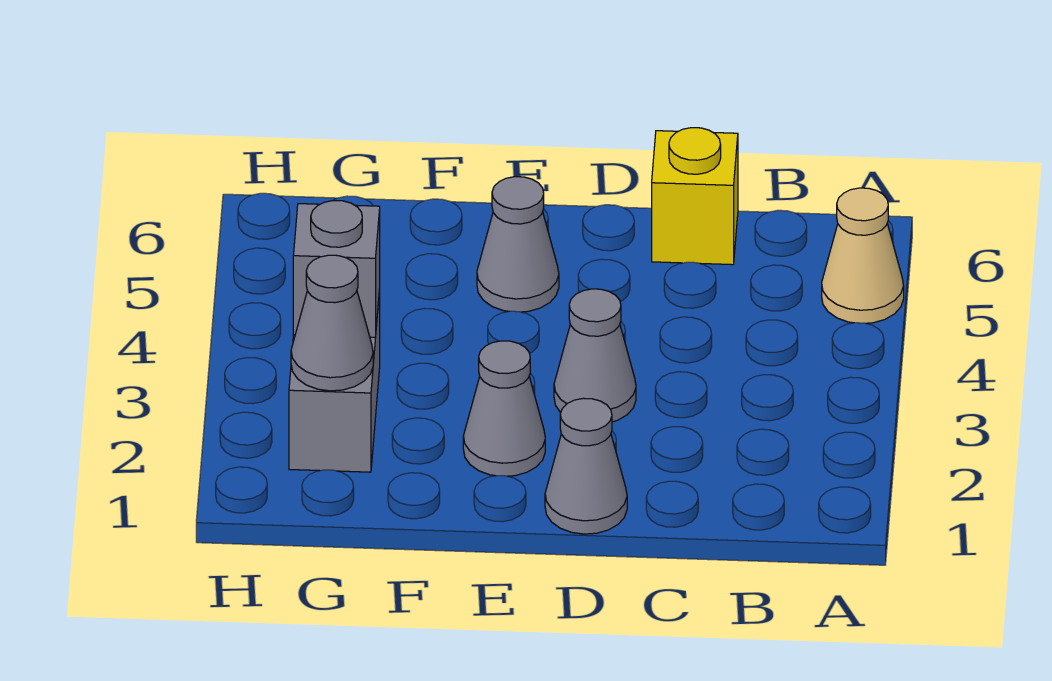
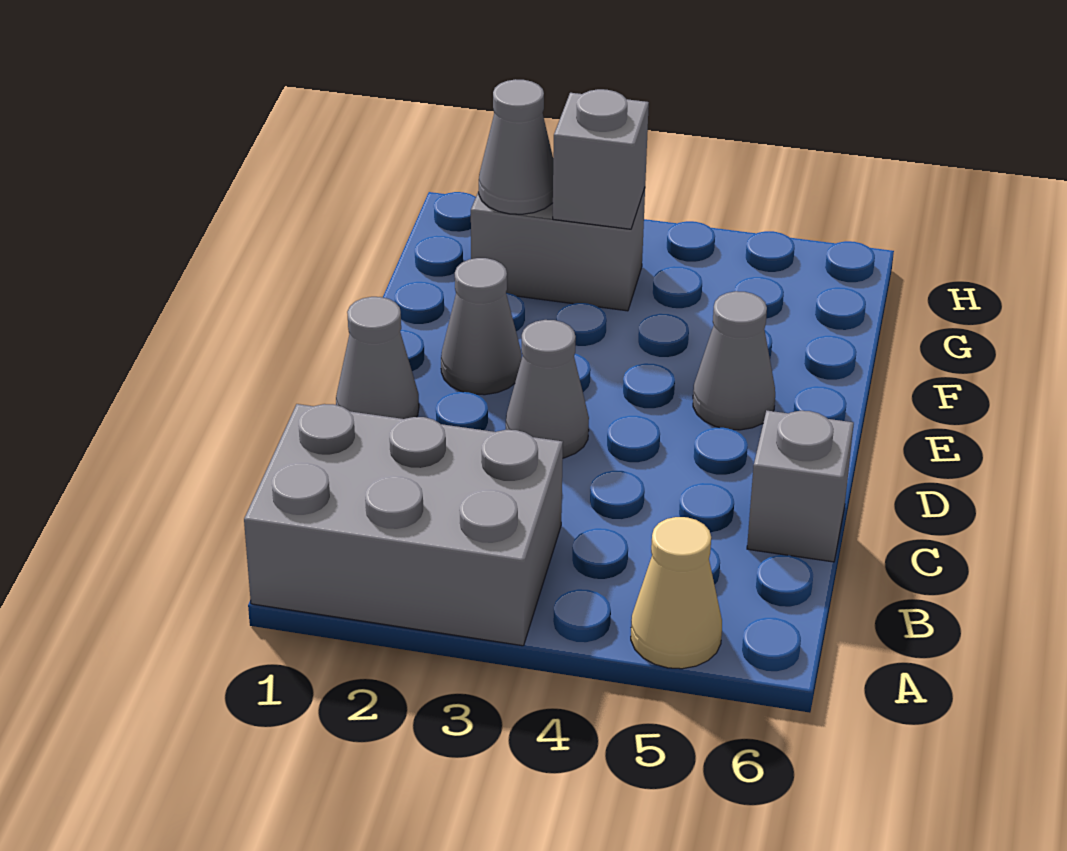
none -> grey brick A1:B3 level 1
yellow brick C6 level 1 -> grey brick C6 level 1

